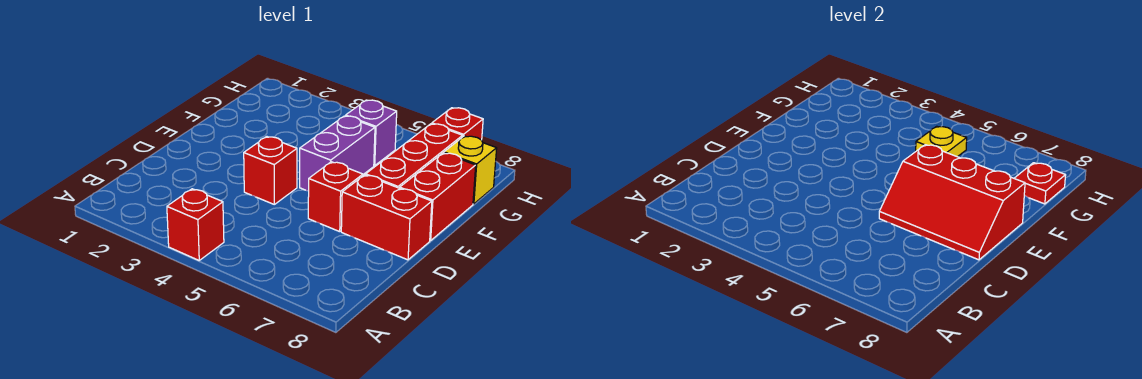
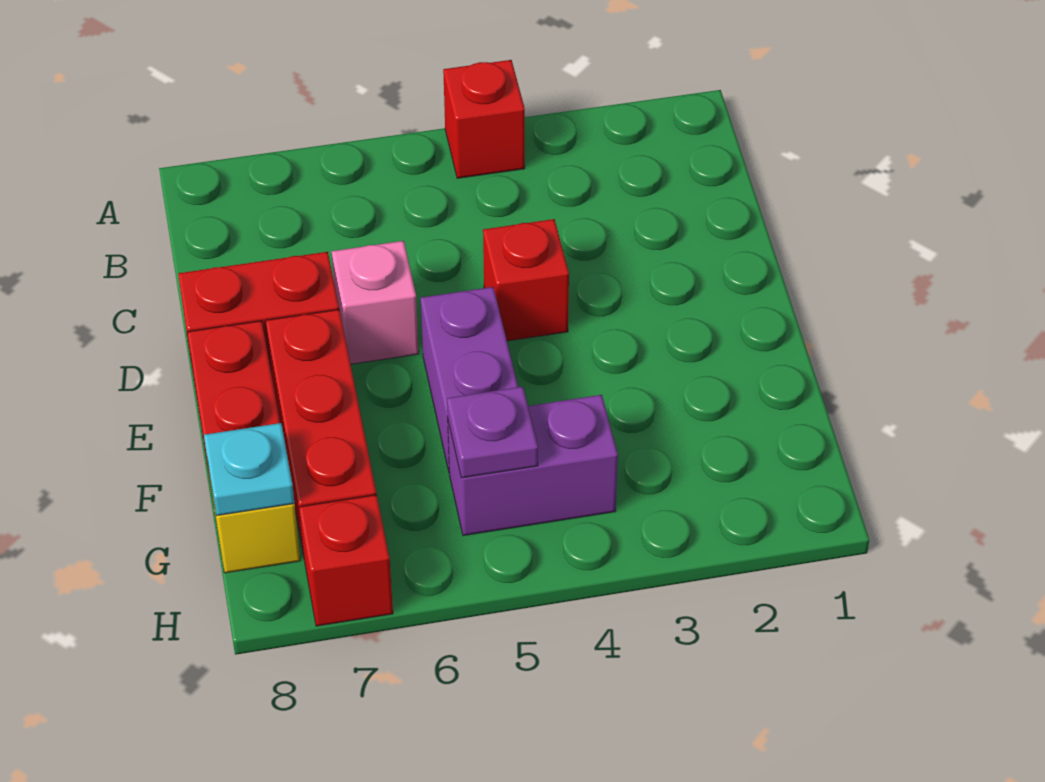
red brick D6 level 1 -> pink brick D6 level 1
red slope D6:E8 level 2 top E -> none
purple brick G5 level 1 -> purple brick G4:G5 level 1
yellow plate G5 level 2 -> purple plate G5 level 2
red plate G8 level 2 -> cyan plate G8 level 2

